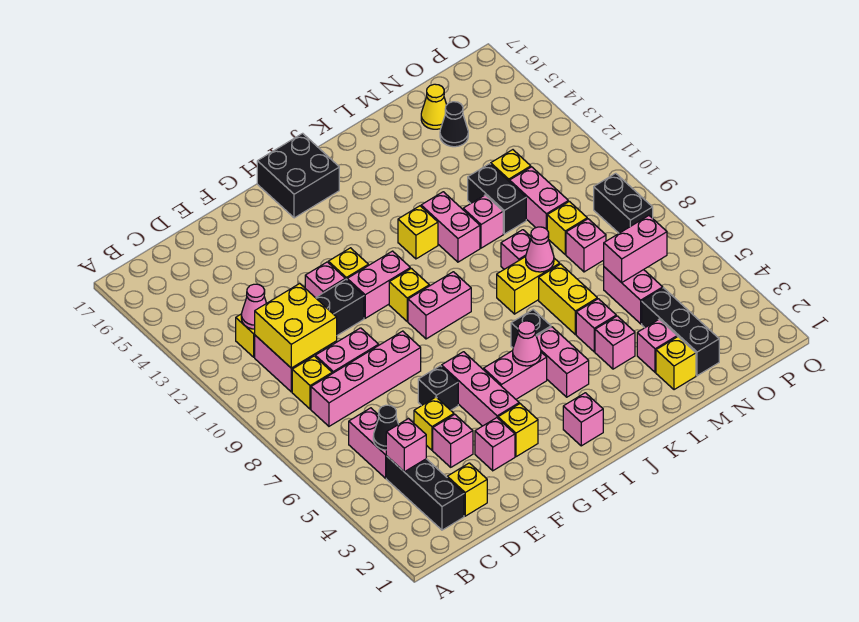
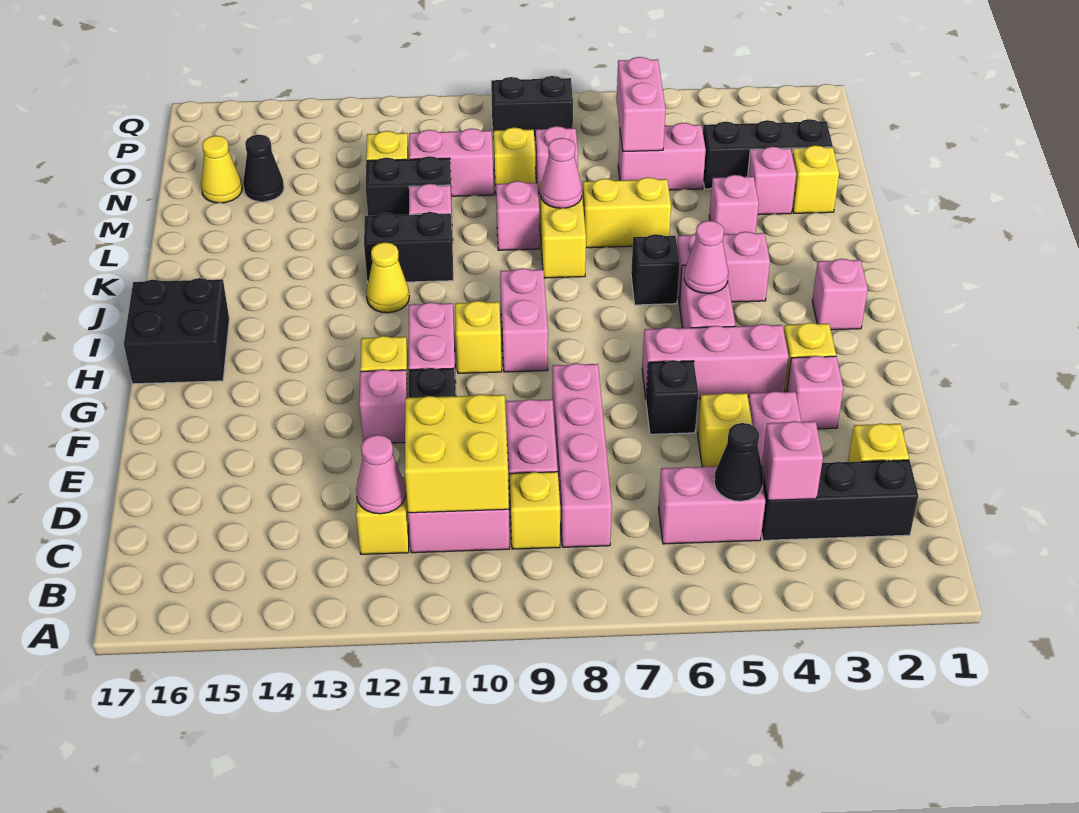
yellow brick J12 level 1 -> yellow cone J12 level 1
pink brick K11:K12 level 1 -> black brick K11:K12 level 1
pink brick L5 level 1 -> none

